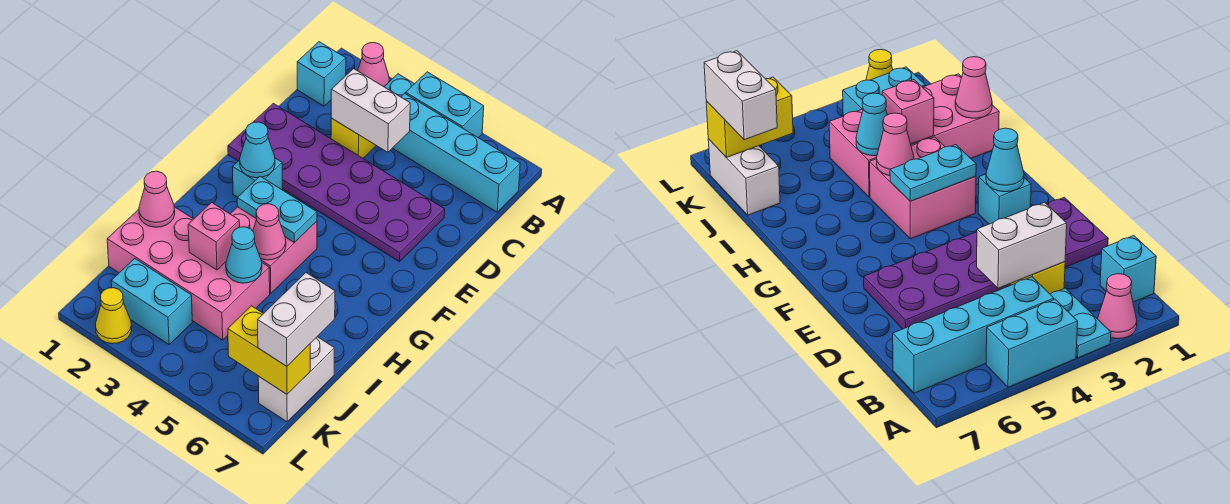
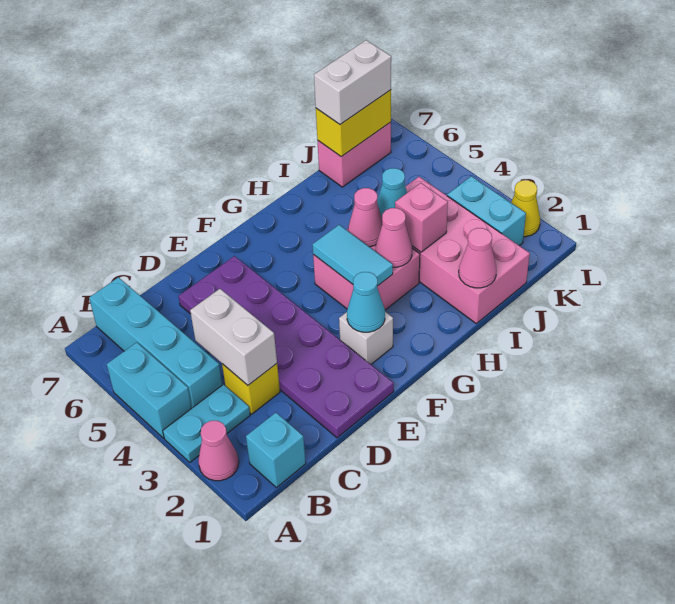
cyan brick F2 level 1 -> white brick F2 level 1
cyan plate G3:G4 level 2 -> cyan tile G3:G4 level 2
none -> pink cone H3 level 2
white brick J7:K7 level 1 -> pink brick J7:K7 level 1
yellow brick K6:K7 level 2 -> yellow brick J7:K7 level 2

